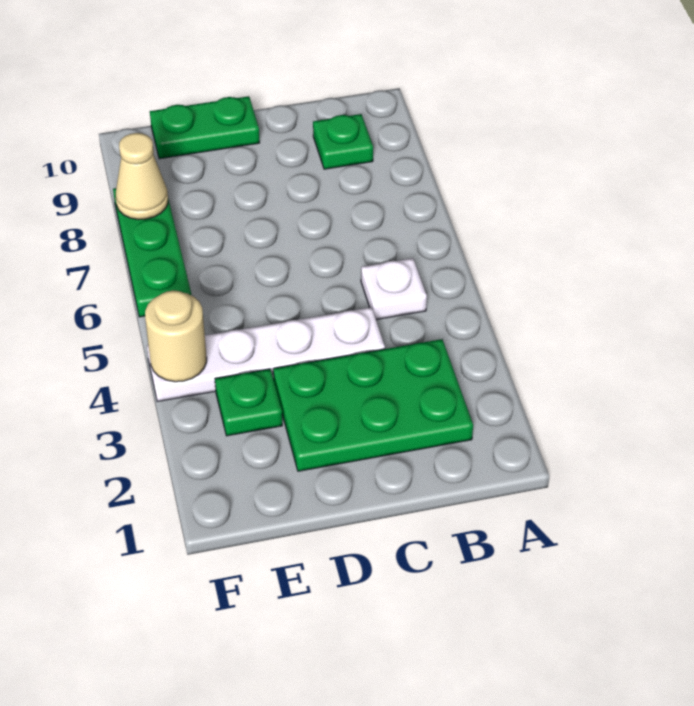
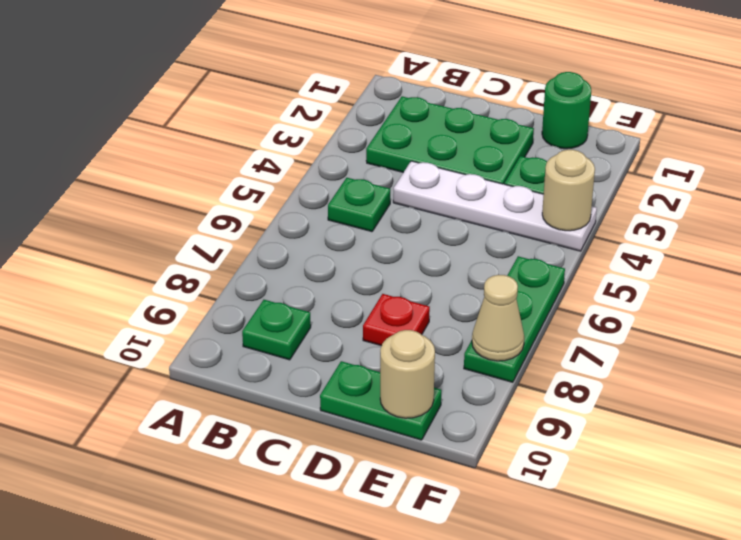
white plate B5 level 1 -> green plate B5 level 1
none -> red plate D8 level 1
none -> green round brick E1 level 1
none -> tan round brick E10 level 2

